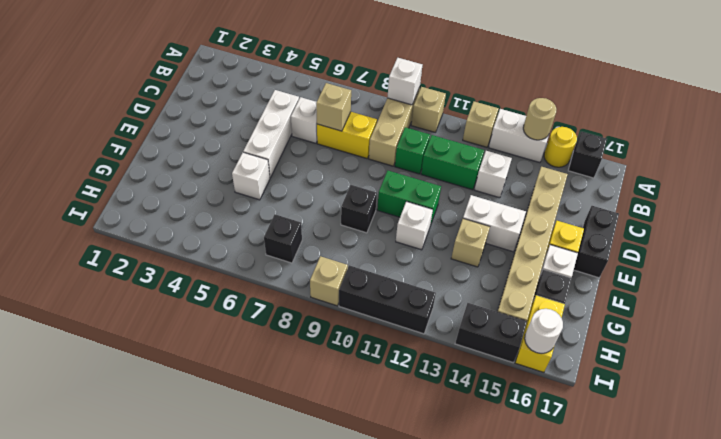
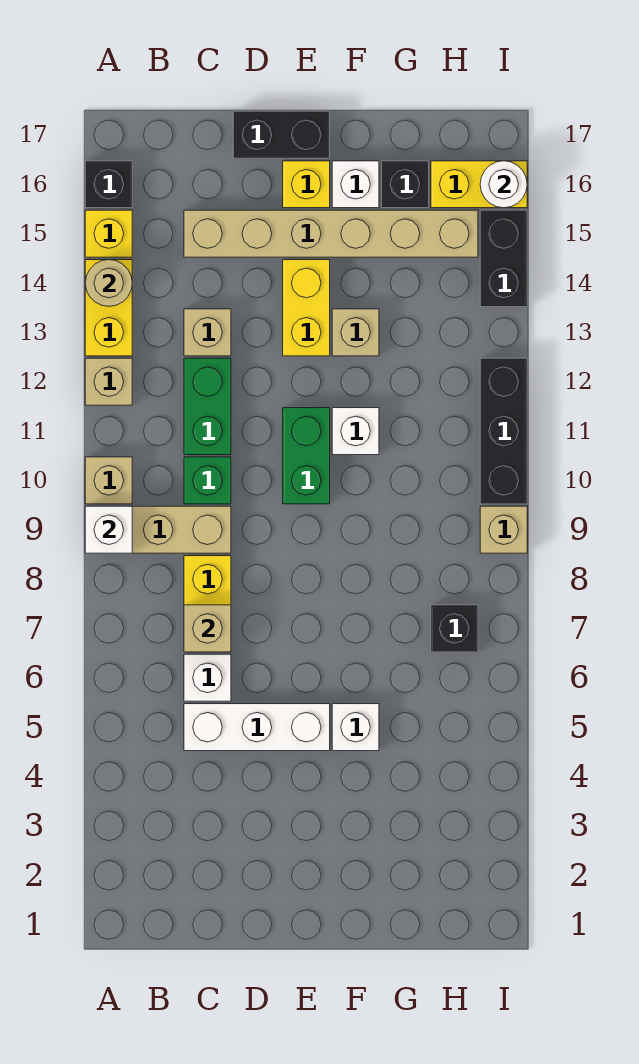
white brick A13:A14 level 1 -> yellow brick A13:A14 level 1
yellow round brick A15 level 1 -> yellow brick A15 level 1
white brick C13 level 1 -> tan brick C13 level 1
white brick E13:E14 level 1 -> yellow brick E13:E14 level 1
black brick F9 level 1 -> none

